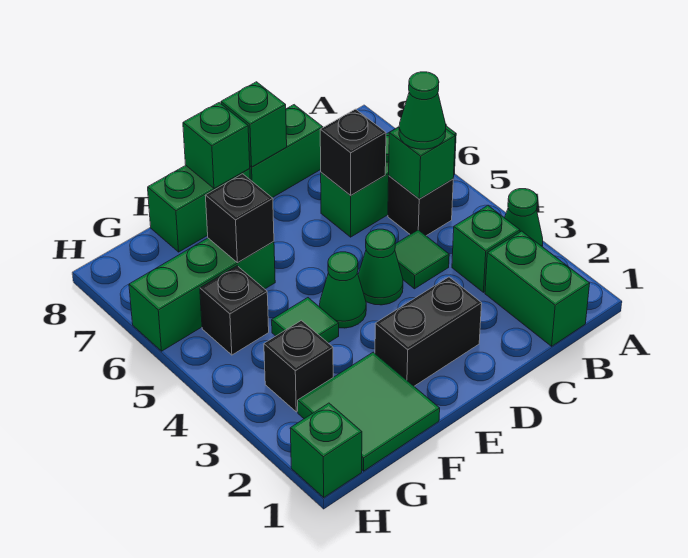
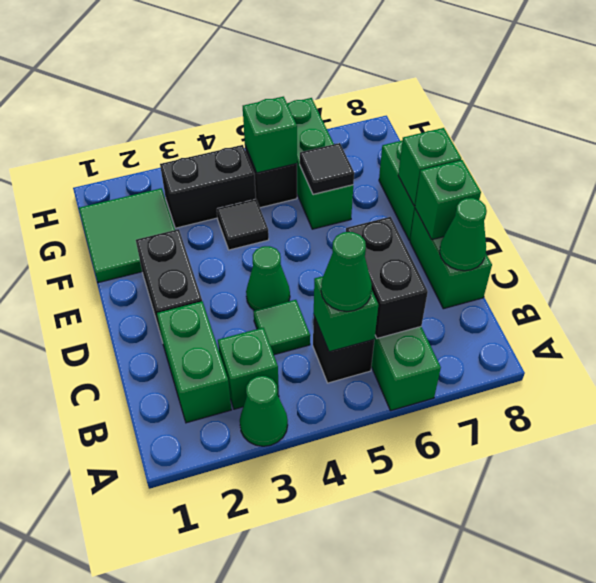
green brick B1:B2 level 1 -> green brick B2:C2 level 1
black brick C6 level 2 -> black brick B6:C6 level 2
green cone E4 level 1 -> green cone C8 level 2
green tile F4 level 1 -> black tile F4 level 1
black brick F6 level 2 -> black tile F6 level 2
black brick G3 level 1 -> black brick G3:G4 level 1
green brick H1 level 1 -> green brick G5 level 2

